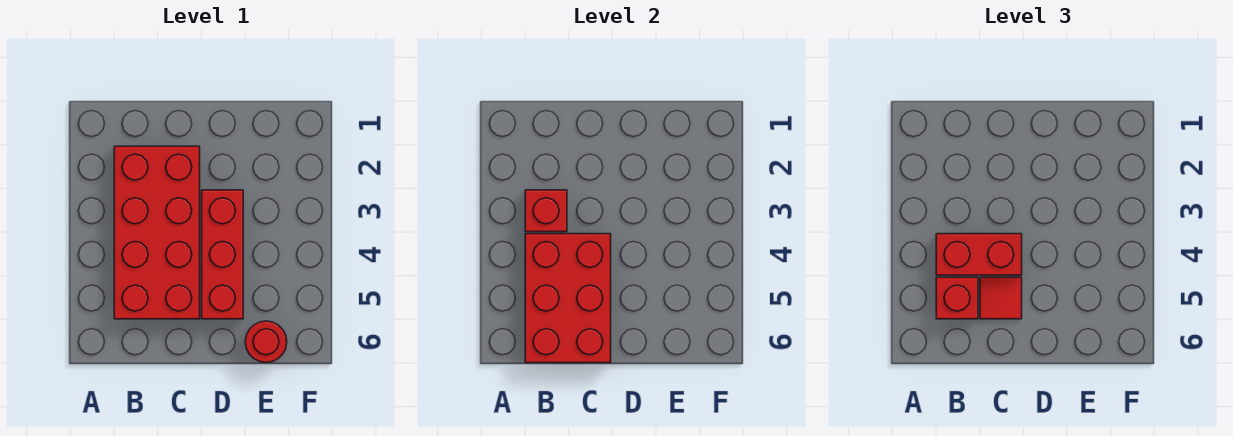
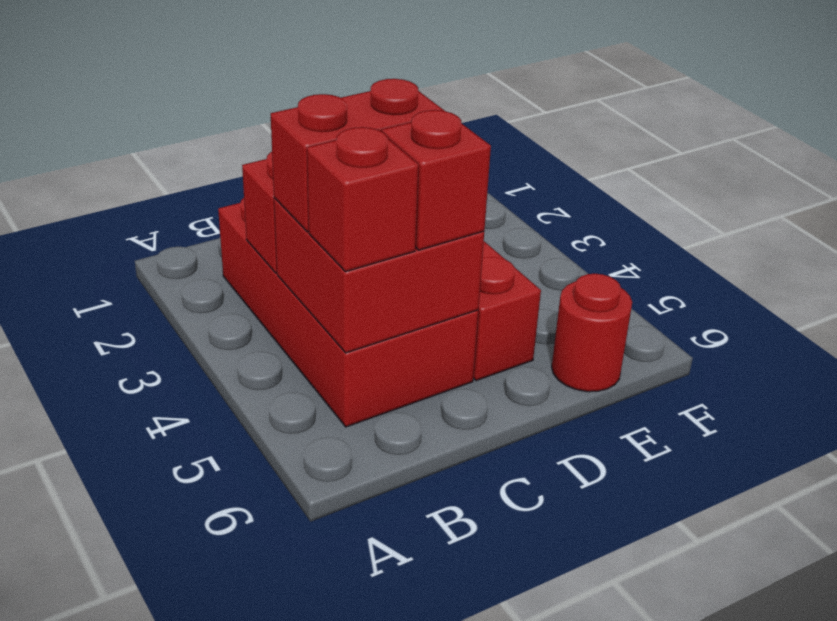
red brick B4:C6 level 2 -> red brick B4:C5 level 2
red tile C5 level 3 -> red brick C5 level 3

